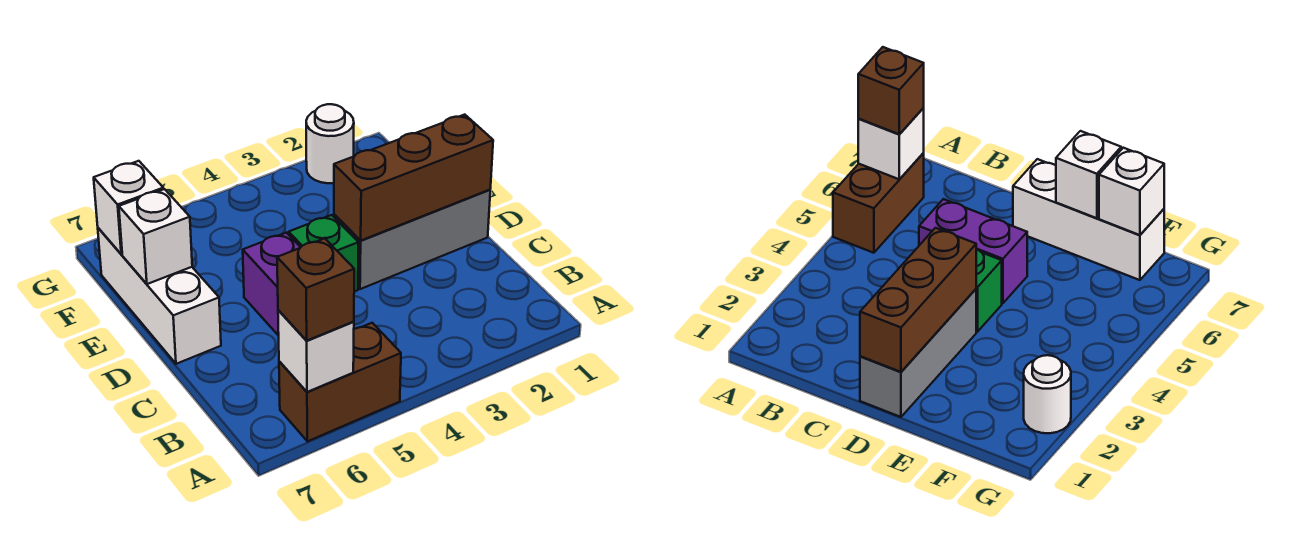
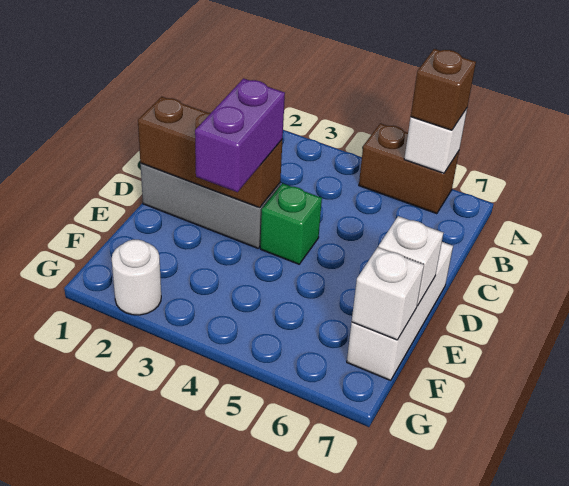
purple brick C5:D5 level 1 -> purple brick D3:E3 level 3

